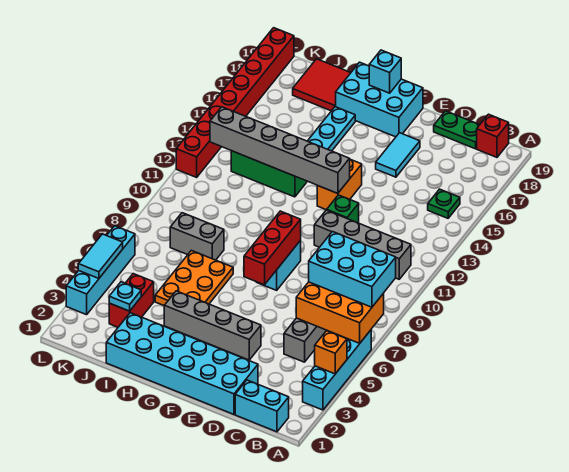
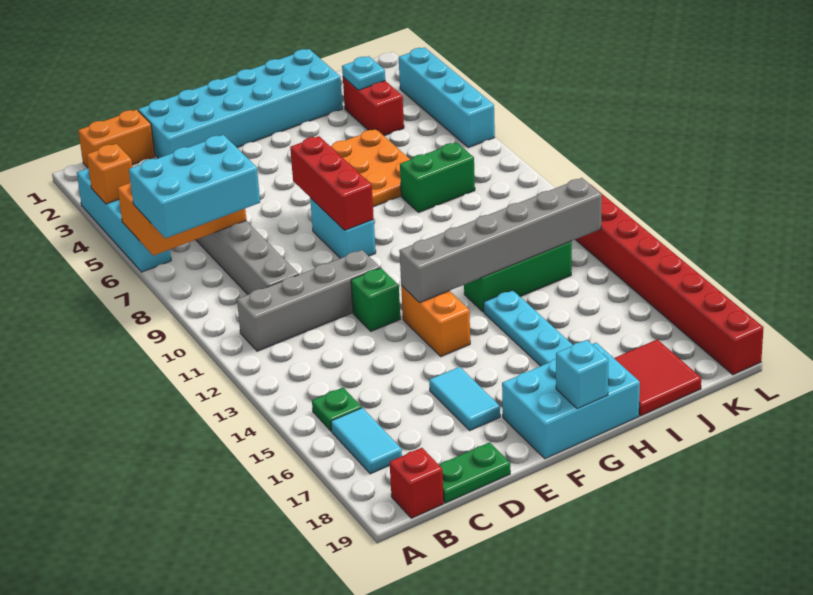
cyan brick B1:C1 level 1 -> orange brick B1:C1 level 1
grey brick E4:H4 level 1 -> none
grey brick I8:J8 level 1 -> green brick I8:J8 level 1
cyan tile L4:L5 level 2 -> cyan tile B16:B17 level 1

